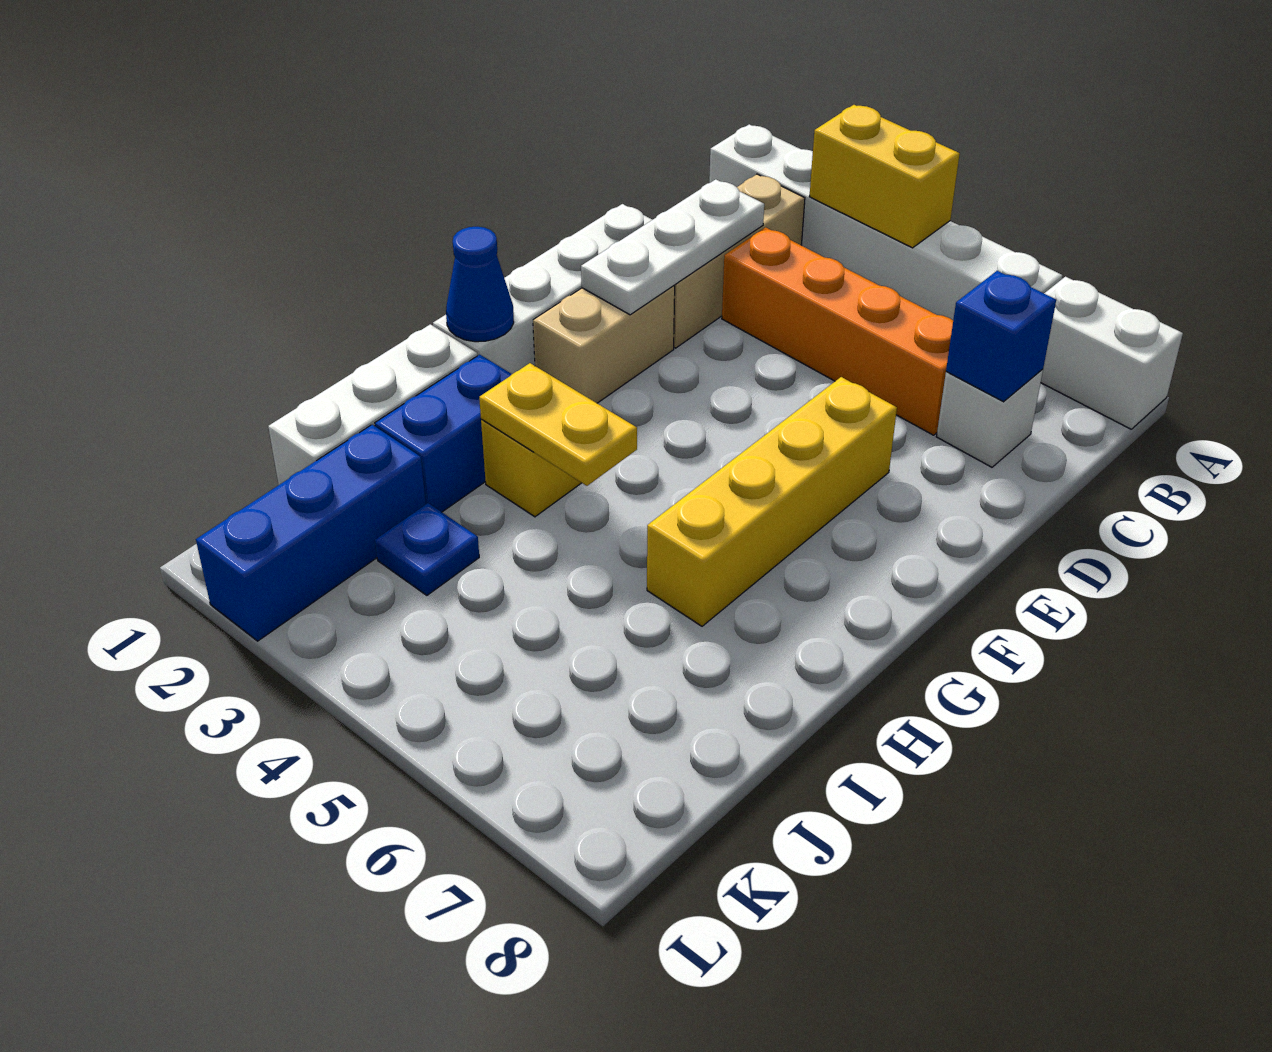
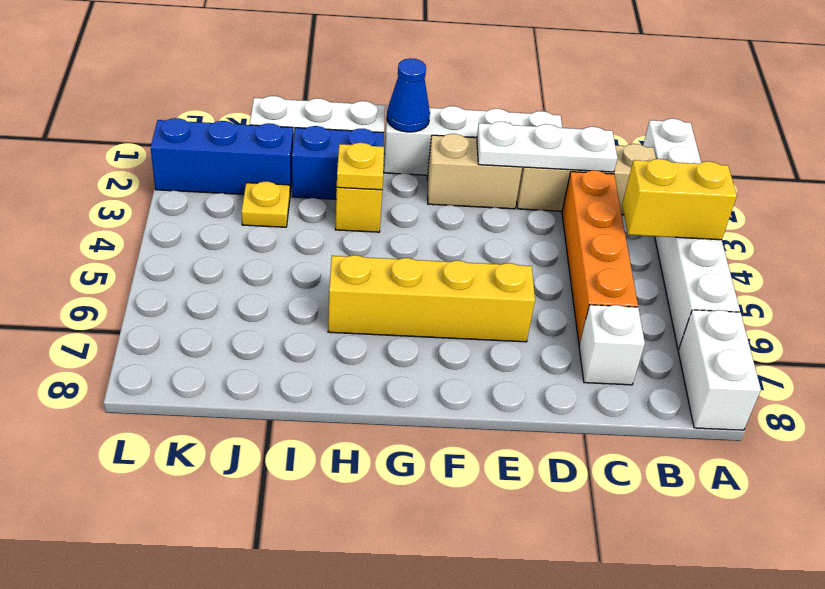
yellow brick A3:A4 level 2 -> yellow brick A4:B4 level 2
blue brick C7 level 2 -> none
yellow plate H3:H4 level 2 -> yellow plate H3 level 2
blue plate J3 level 1 -> yellow plate J3 level 1

